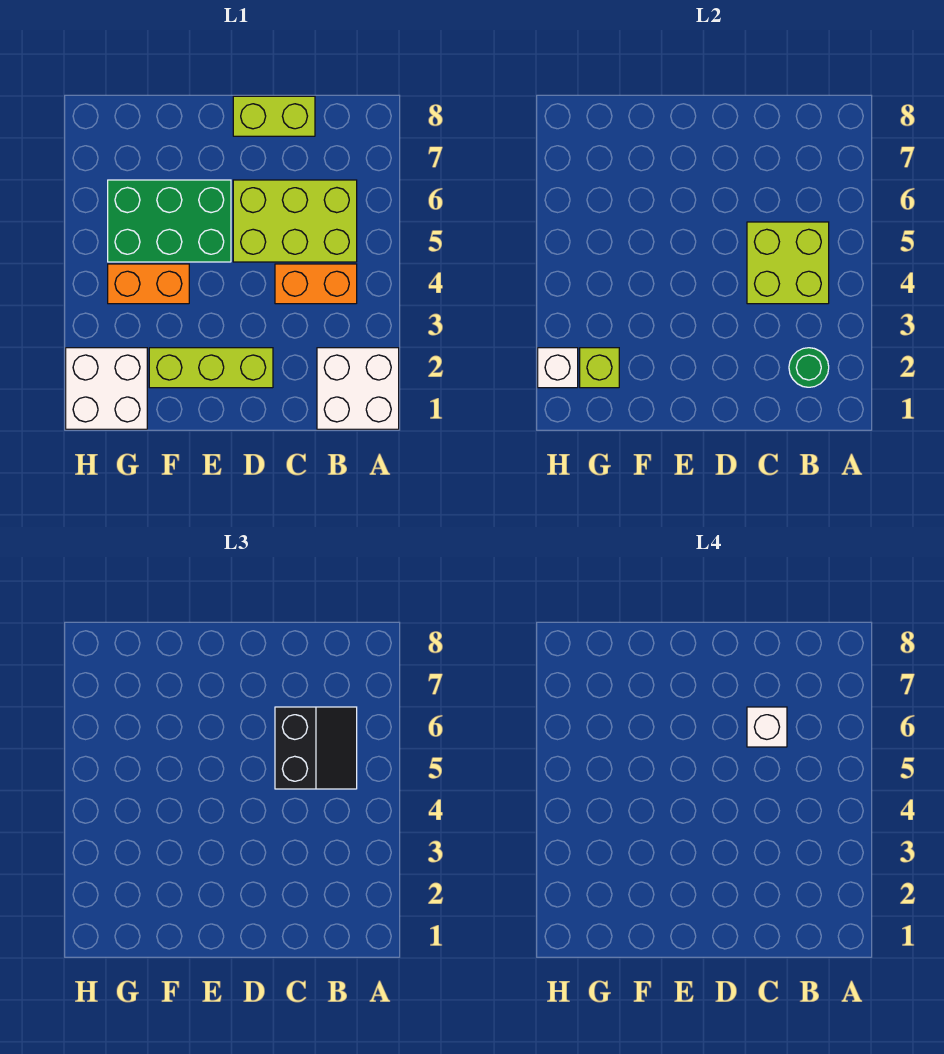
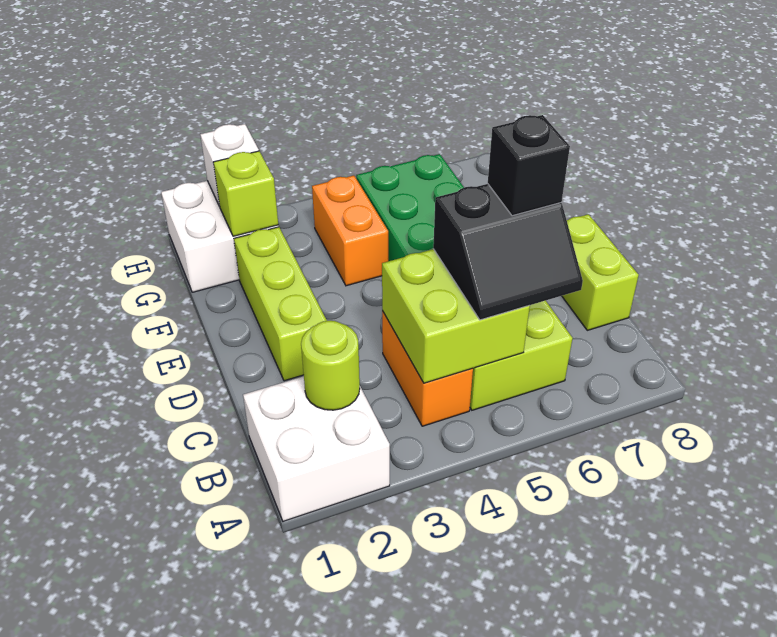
green round brick B2 level 2 -> lime round brick B2 level 2
white brick C6 level 4 -> black brick C6 level 4

